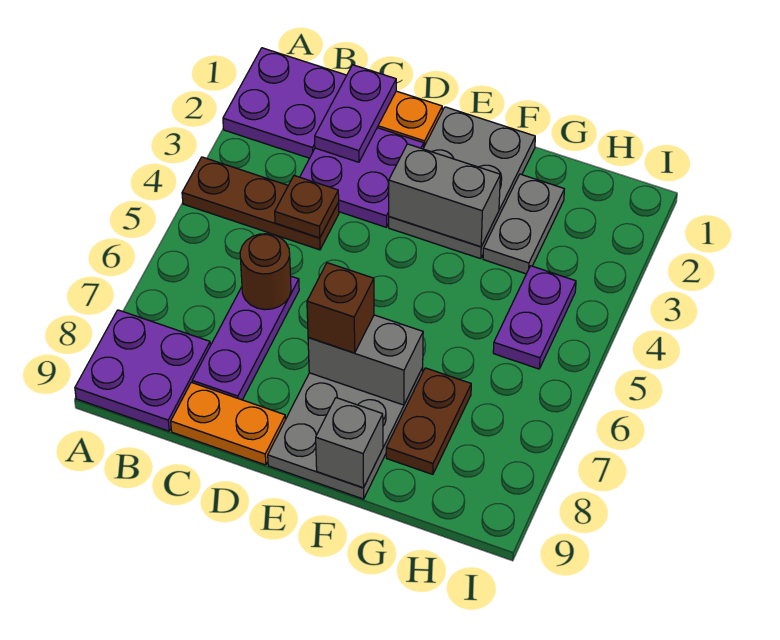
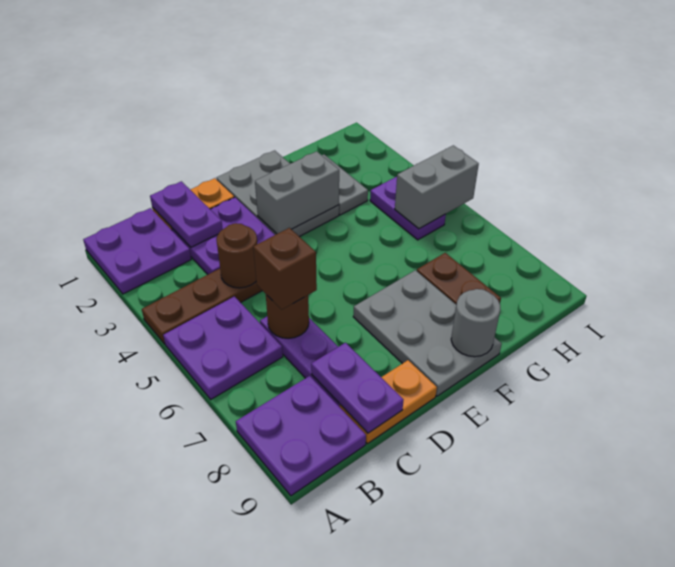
none -> purple plate A5:B6 level 1
brown plate C4 level 2 -> brown round brick C4 level 2
none -> purple plate C8:C9 level 2
grey brick E7:F7 level 2 -> grey brick H5:I5 level 2
brown brick E7 level 3 -> brown brick C6 level 3
grey brick F9 level 2 -> grey round brick F9 level 2

